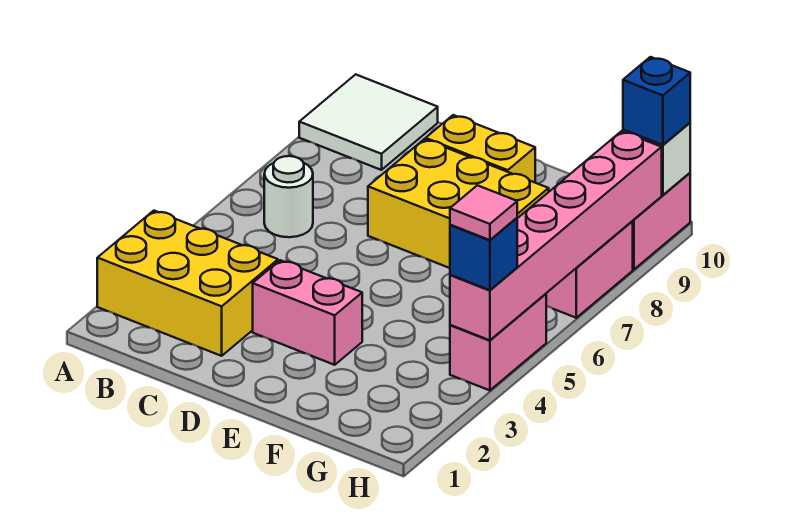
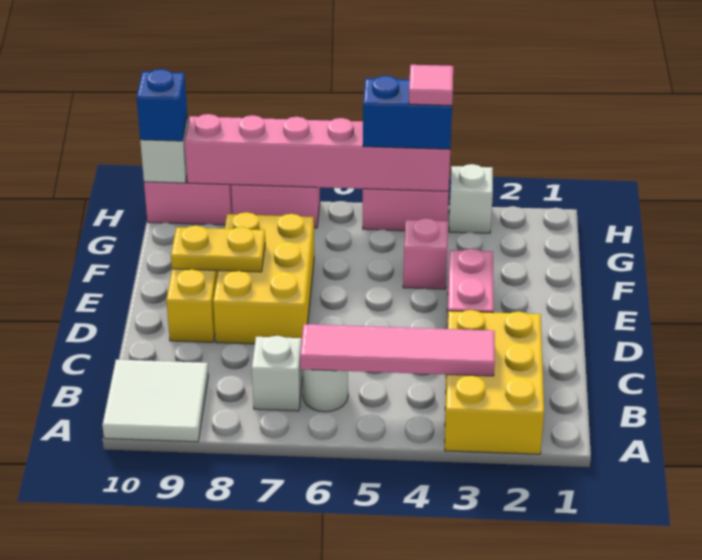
none -> pink tile B3:B6 level 2
none -> white brick B7 level 1
none -> yellow plate E8:E9 level 2
none -> pink brick F4 level 1
none -> white brick H3 level 1
blue brick H4 level 3 -> blue brick H4:H5 level 3

